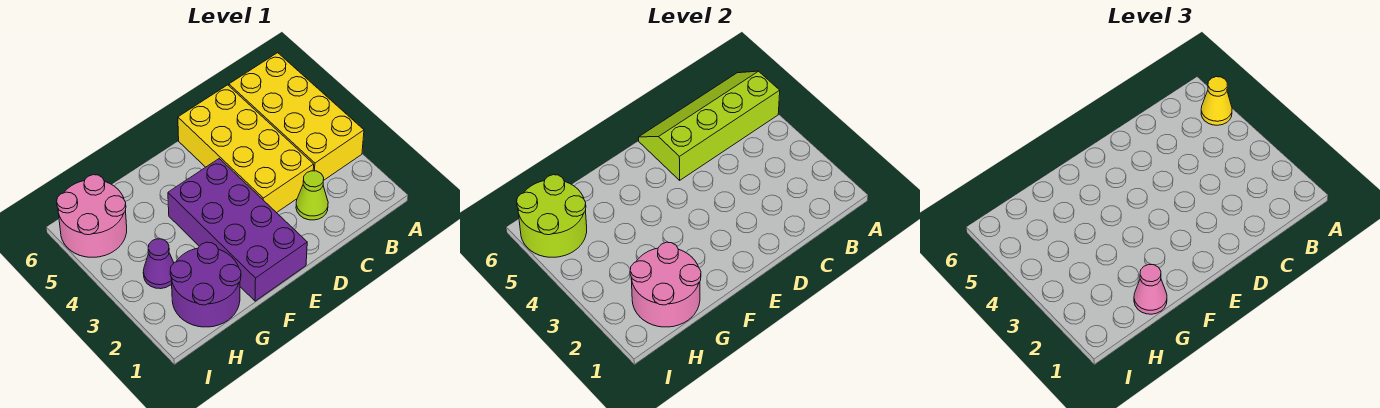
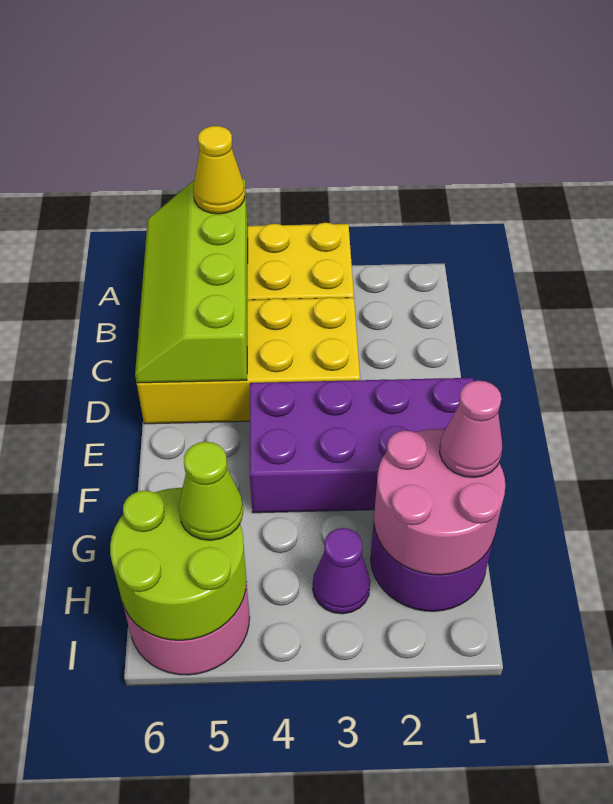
lime cone C2 level 1 -> lime cone H5 level 3

